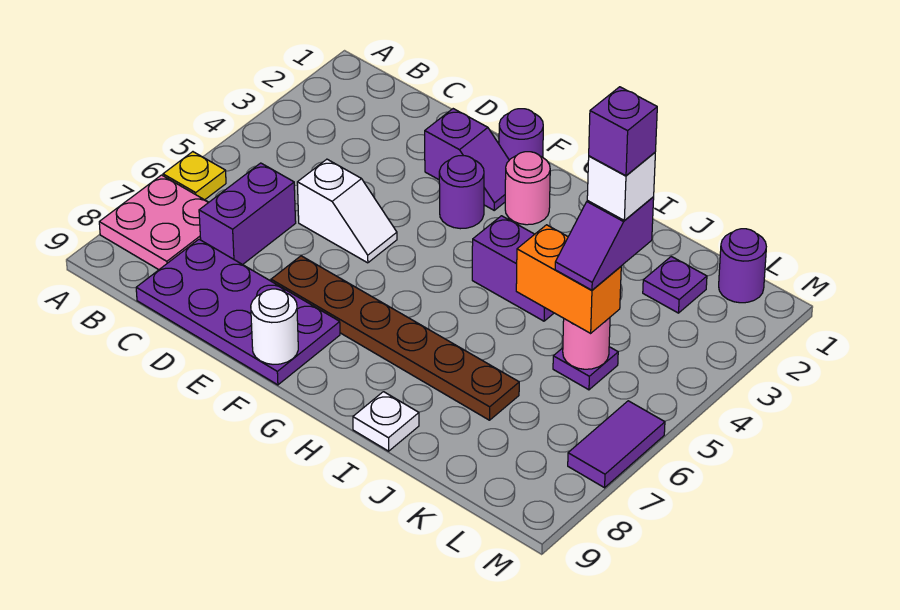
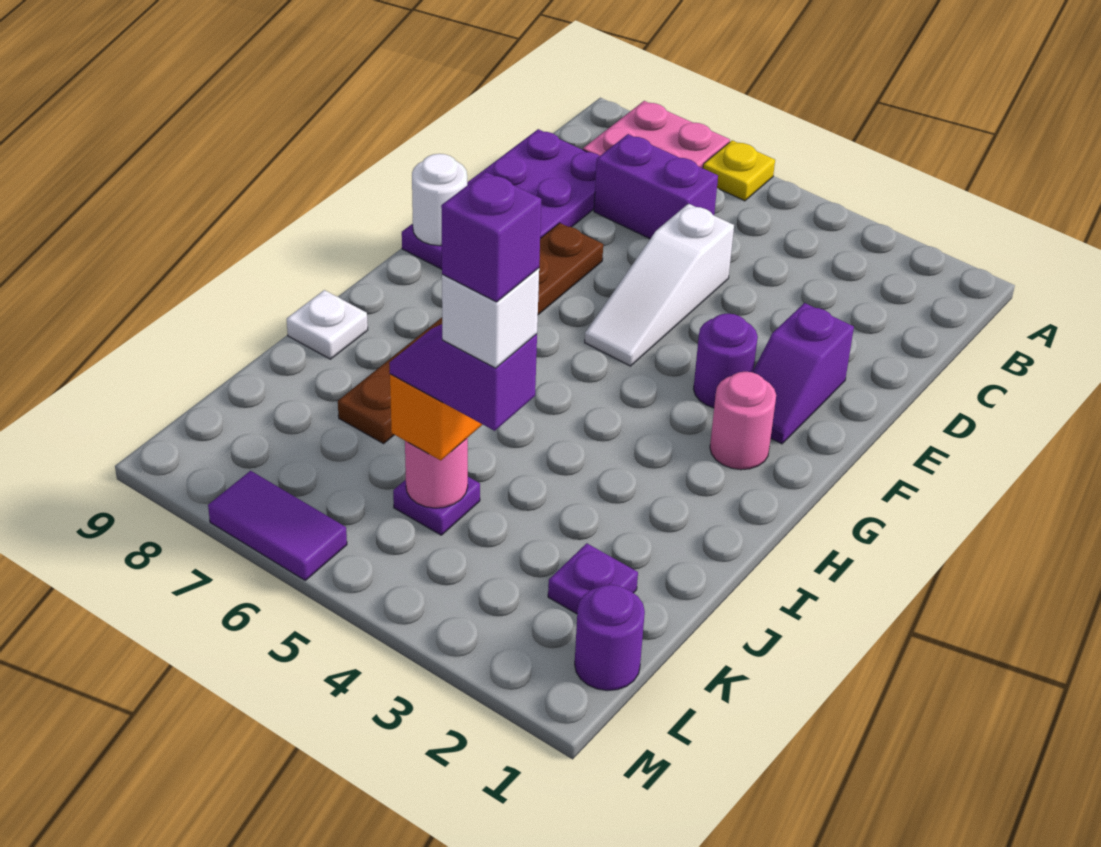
white slope D5:E5 level 1 top D -> white slope D5:F5 level 1 top D
purple round brick F1 level 1 -> none
purple brick H4:I4 level 1 -> none

